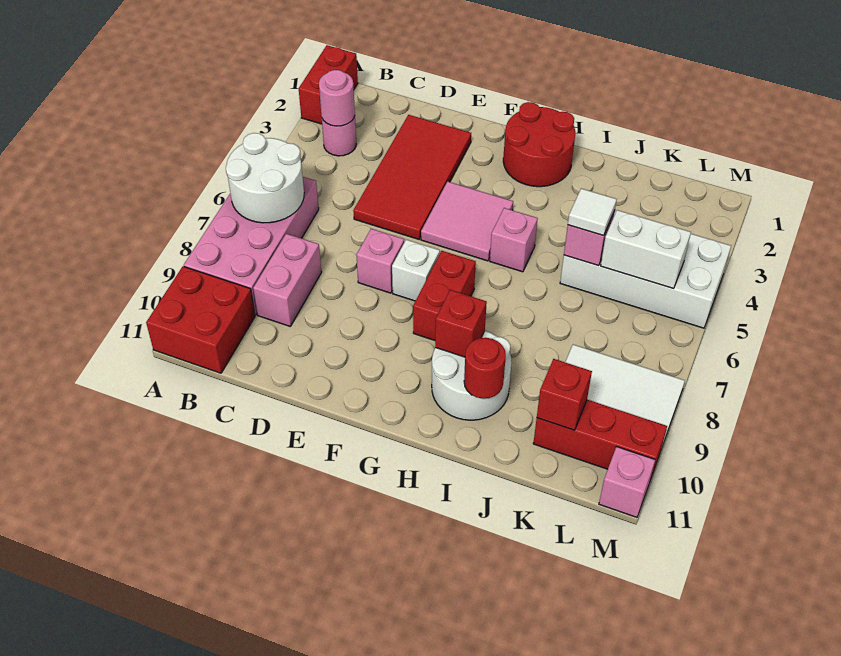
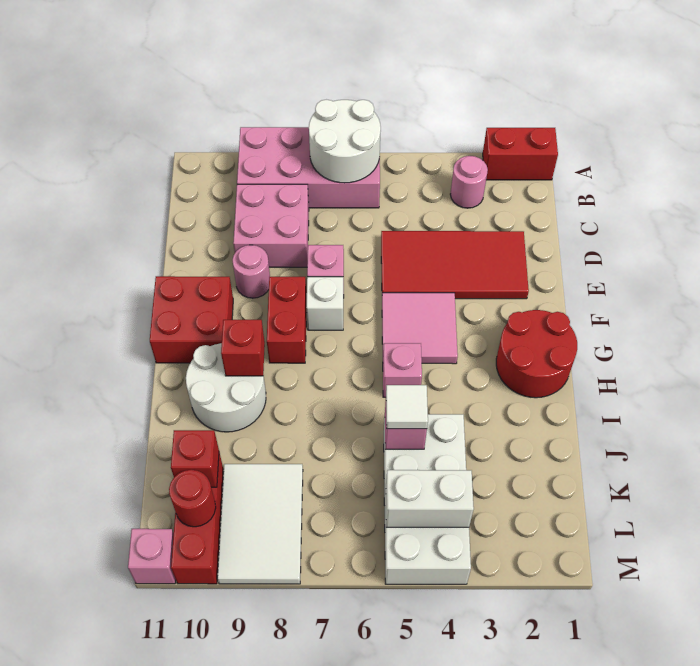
red brick A10:B11 level 1 -> red brick F10:G11 level 1
pink round brick B3 level 2 -> pink round brick E9 level 1
pink brick C8:C9 level 1 -> pink brick C8:D9 level 1
red brick G7:G8 level 1 -> red brick F8:G8 level 1
red round brick I10 level 2 -> red round brick L10 level 2
white brick K5:L5 level 2 -> white brick L4:L5 level 2

